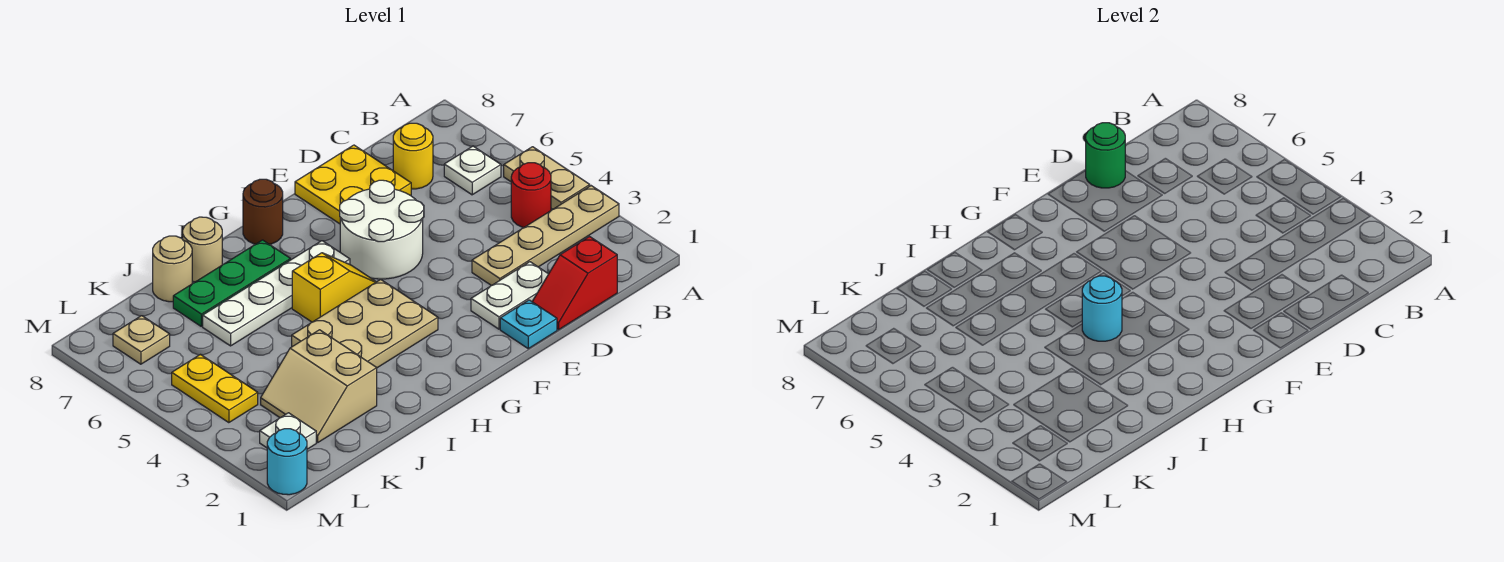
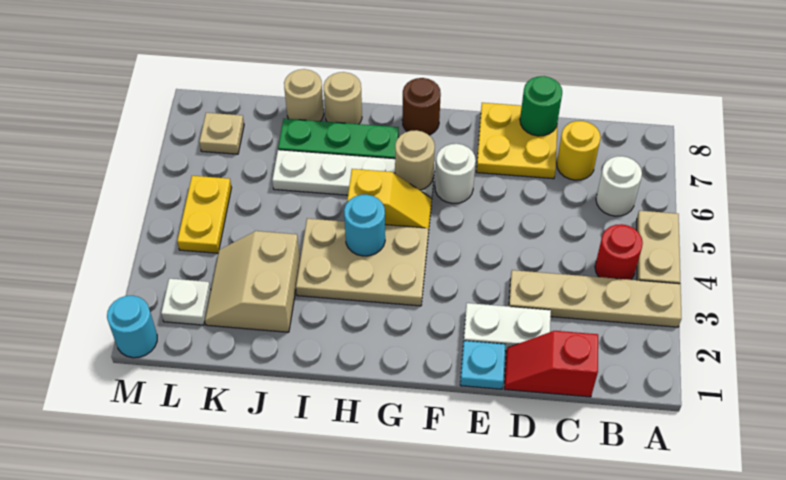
white plate B6 level 1 -> white round brick B6 level 1
white round brick E5:F6 level 1 -> white round brick F6 level 1
none -> tan round brick G6 level 2

